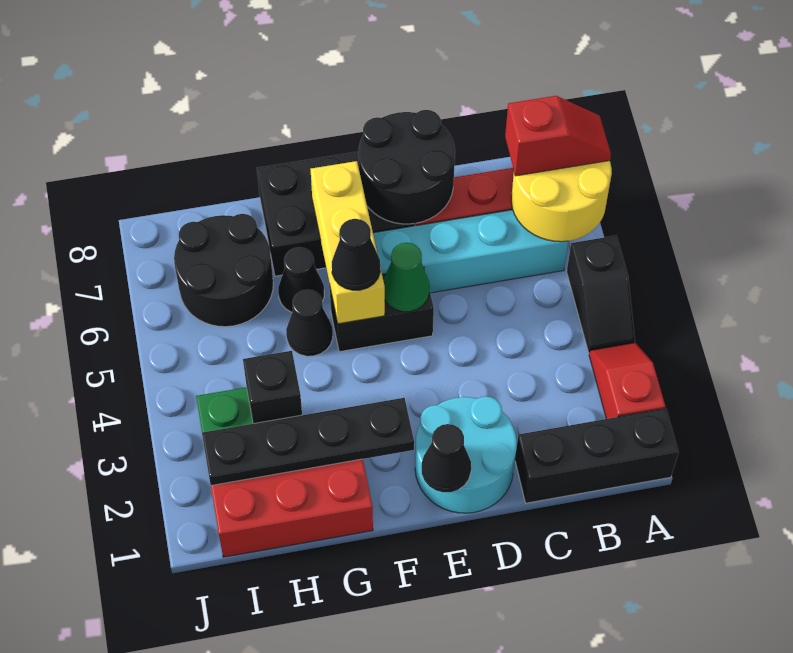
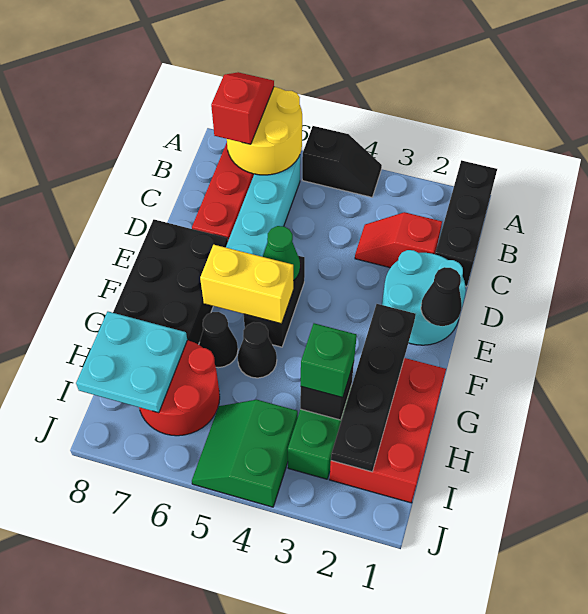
red slope A2:A3 level 1 top 2 -> red slope C2:C3 level 1 top 2
black round brick D7:E8 level 2 -> none
yellow brick F5:F7 level 2 -> yellow brick F5:F6 level 2
black cone F5 level 3 -> none
none -> green brick H3 level 3
black round brick H6:I7 level 1 -> red round brick H6:I7 level 1
none -> cyan plate H7:I8 level 2
none -> green slope I4:J5 level 1 top 4

